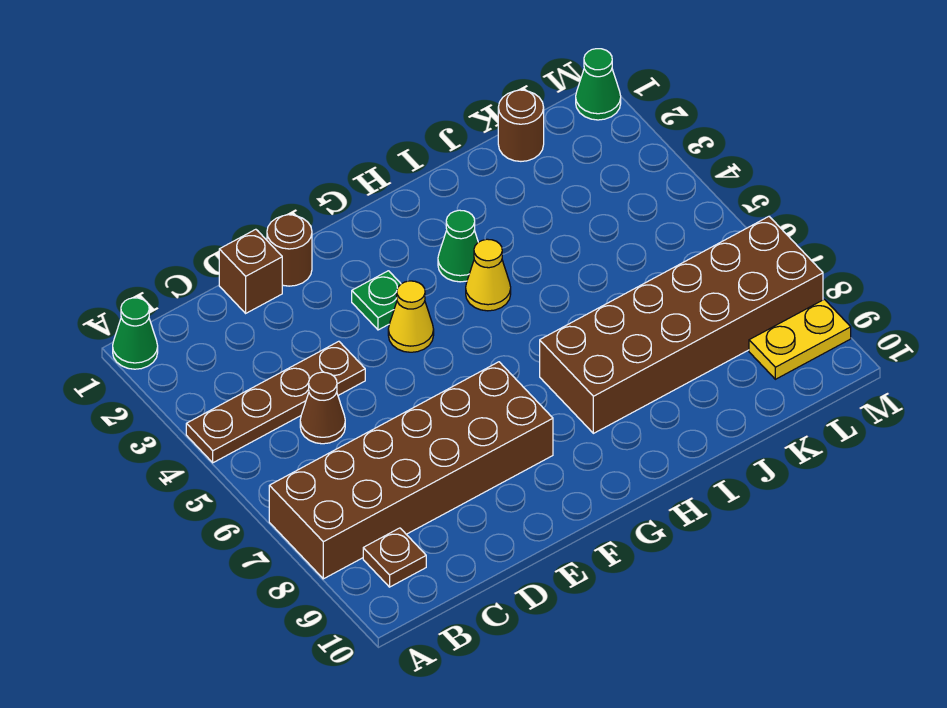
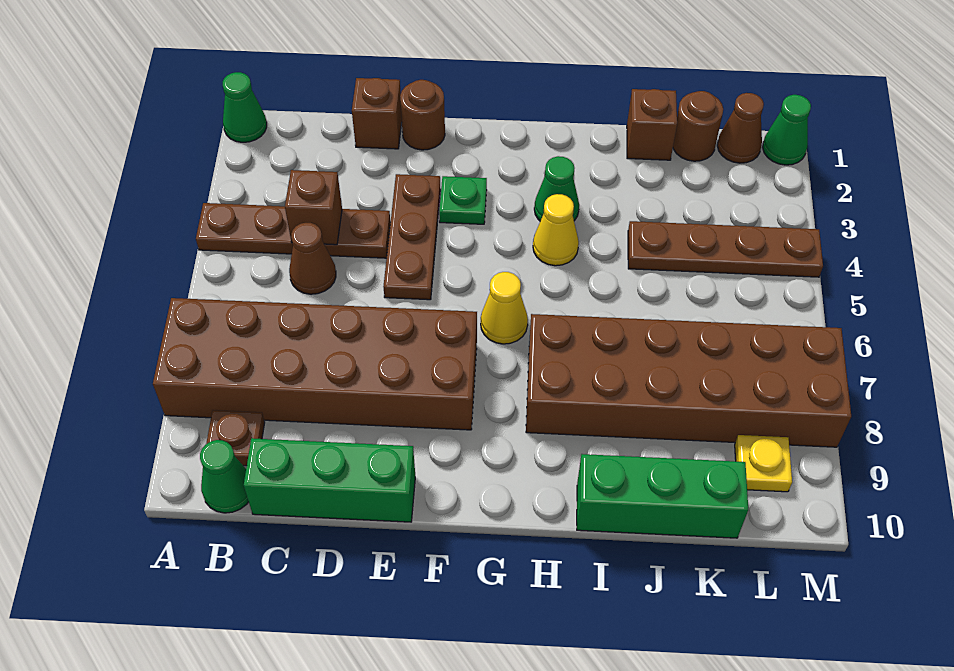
none -> green cone B10 level 1
none -> brown brick C4 level 2
none -> green brick C10:E10 level 1
none -> brown plate E3:E5 level 1
yellow cone F4 level 1 -> yellow cone G6 level 1
none -> green brick I10:K10 level 1
none -> brown brick J1 level 1
none -> brown plate J4:M4 level 1
none -> brown cone L1 level 1
yellow plate L9:M9 level 1 -> yellow plate L9 level 1

